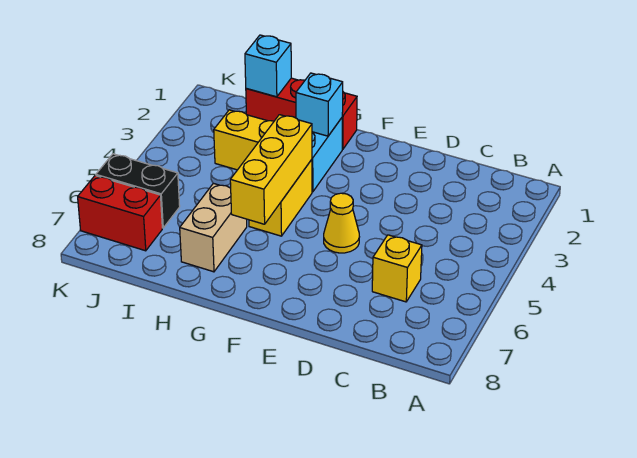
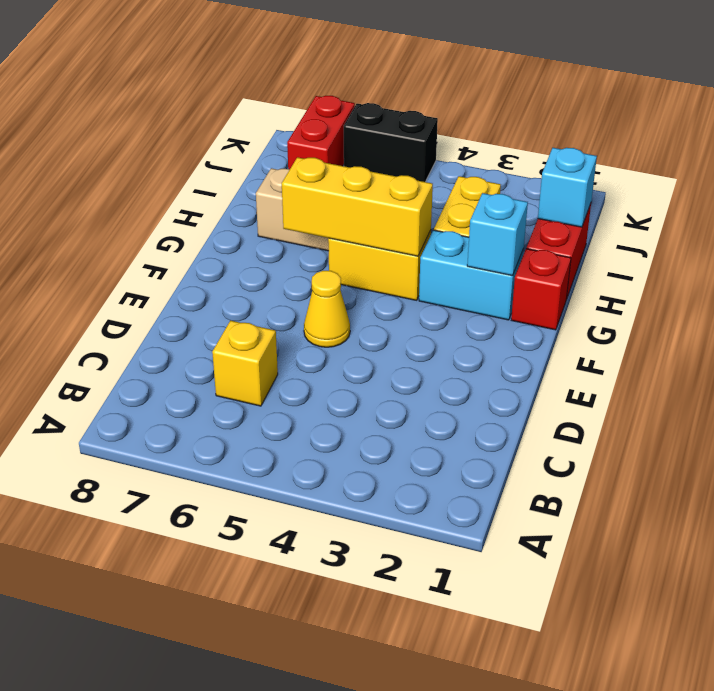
black brick J6:K6 level 1 -> black brick K5:K6 level 1

